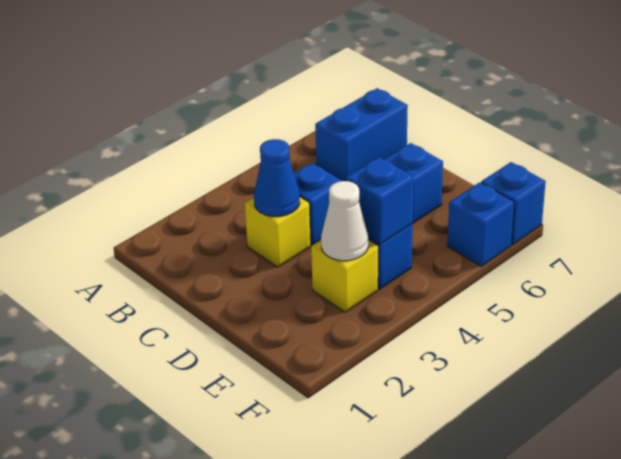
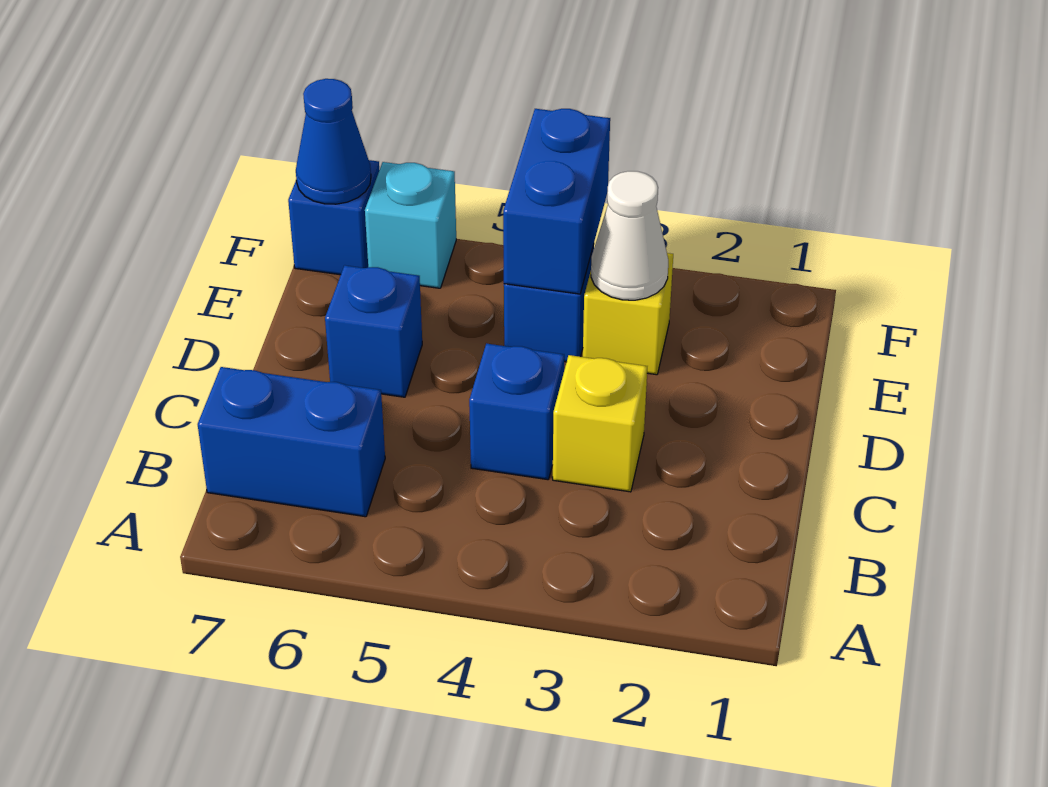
blue cone C3 level 2 -> blue cone F7 level 2
blue brick E4 level 2 -> blue brick E4:F4 level 2
blue brick F6 level 1 -> cyan brick F6 level 1

